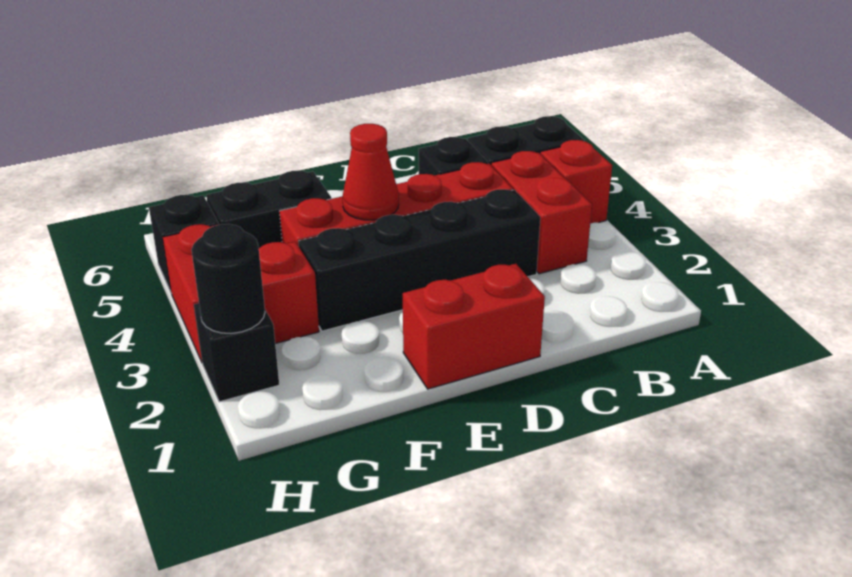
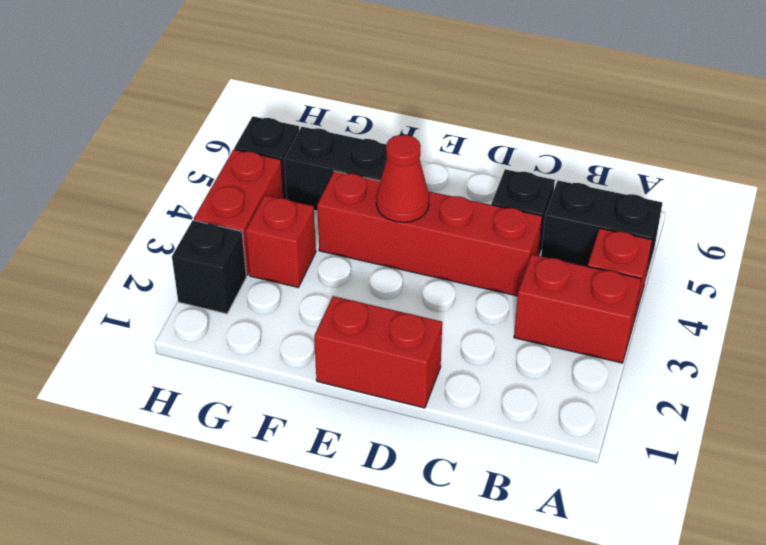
red brick B3:B4 level 1 -> red brick A3:B3 level 1
black brick C3:F3 level 1 -> none
black round brick H2 level 2 -> none

